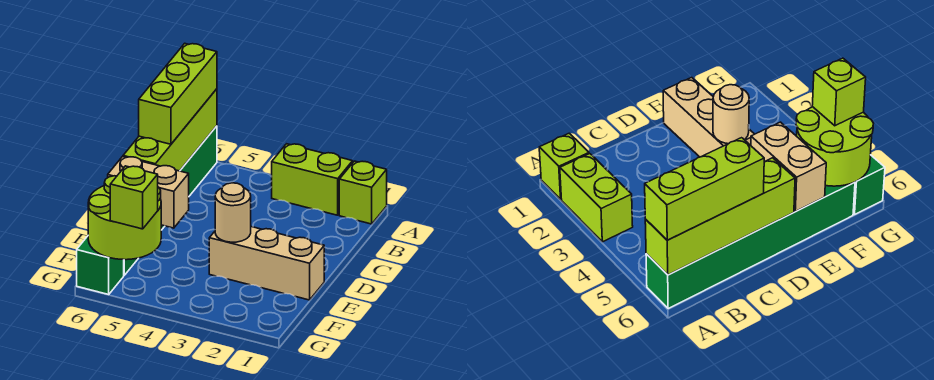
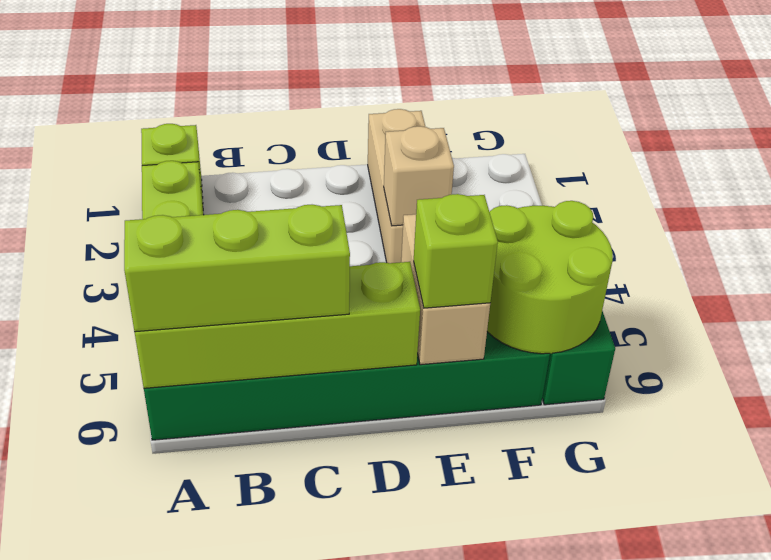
tan round brick E3 level 2 -> tan brick E3 level 2
lime brick G5 level 3 -> lime brick E6 level 3

